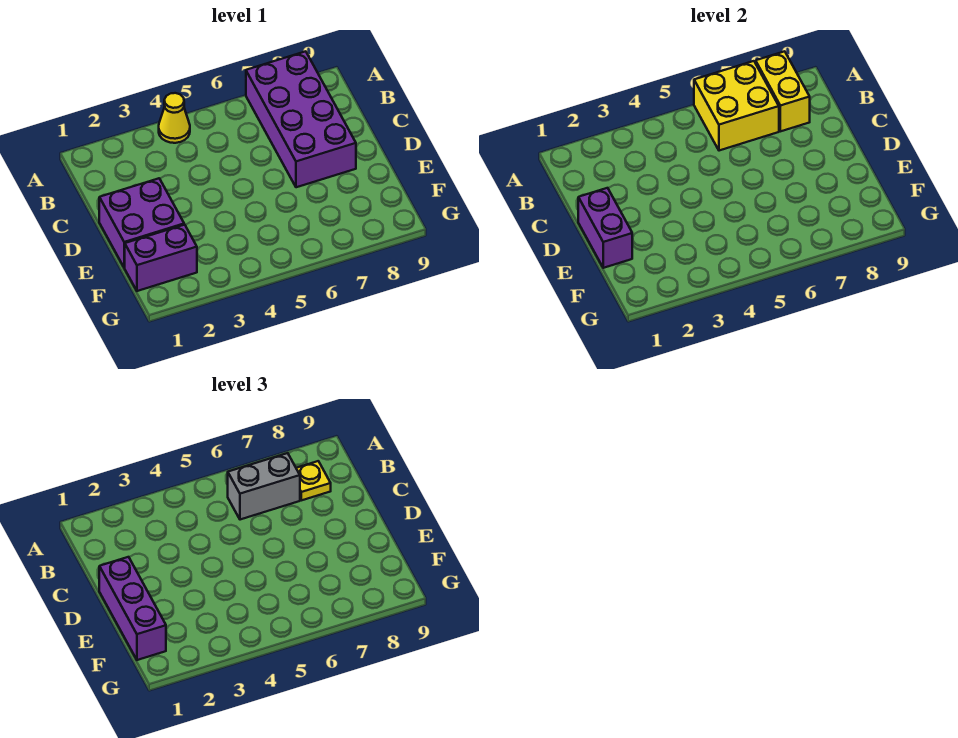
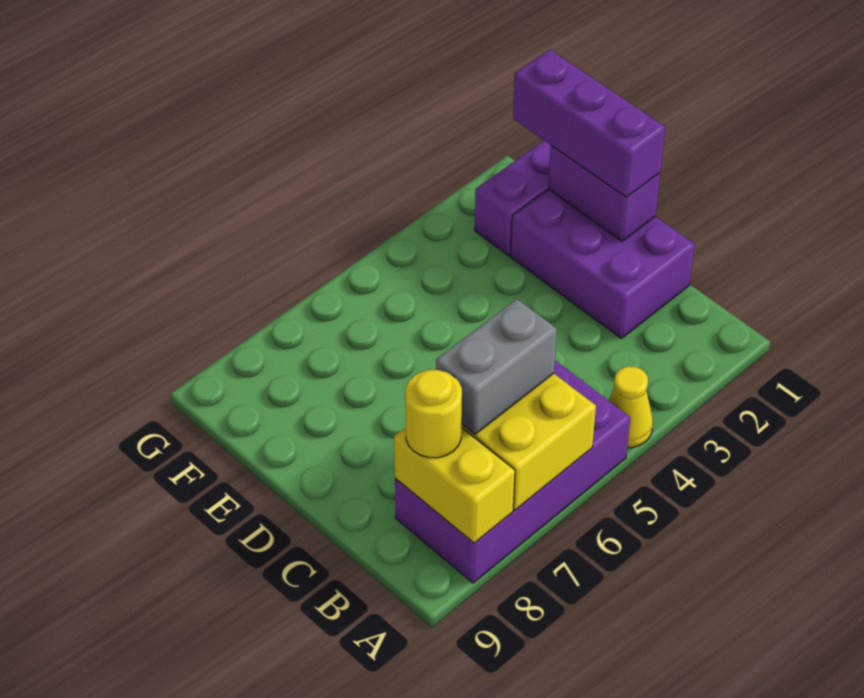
purple brick A7:D8 level 1 -> purple brick A5:B8 level 1
yellow plate B8 level 3 -> yellow round brick B8 level 3
purple brick D1:E2 level 1 -> purple brick C1:E2 level 1

